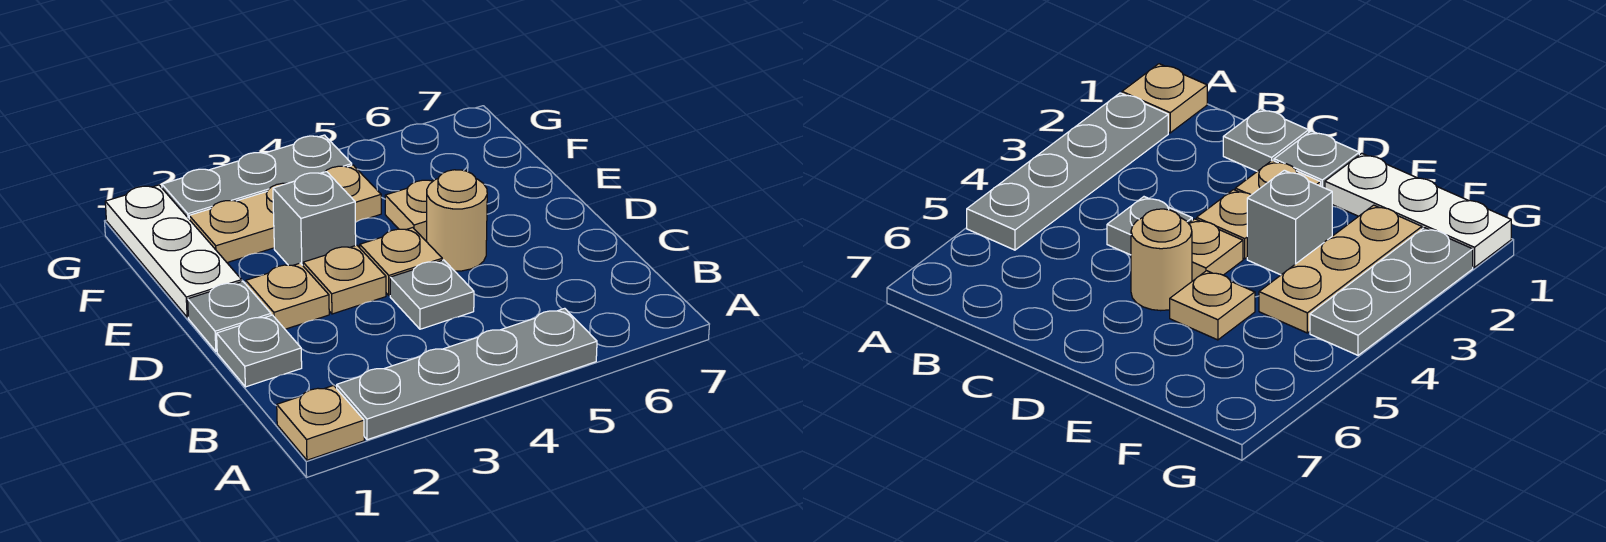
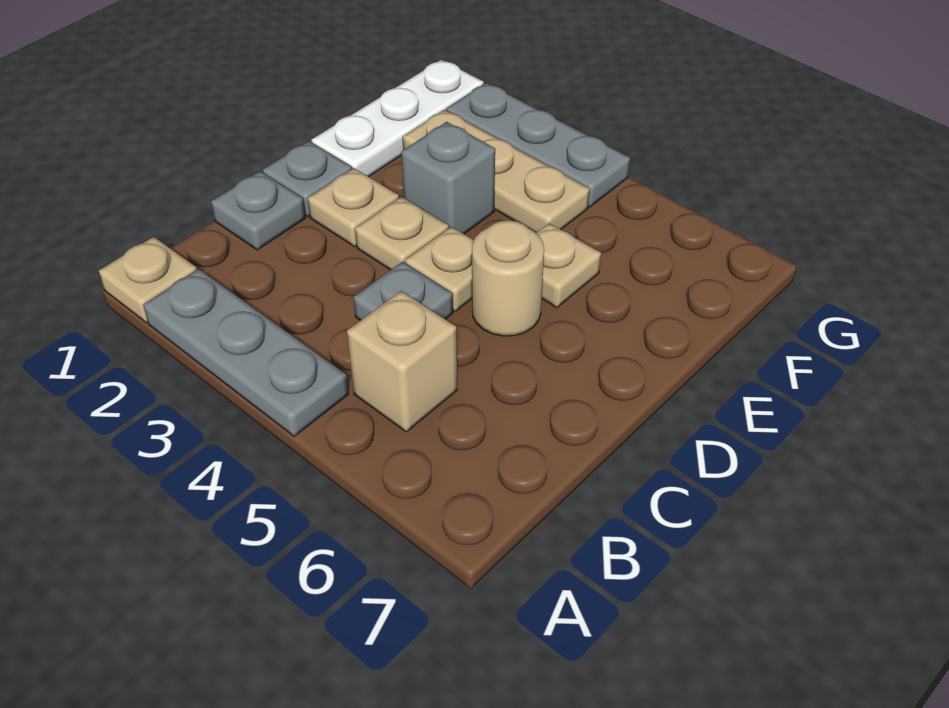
grey plate A2:A5 level 1 -> grey plate A2:A4 level 1
none -> tan brick B5 level 1

